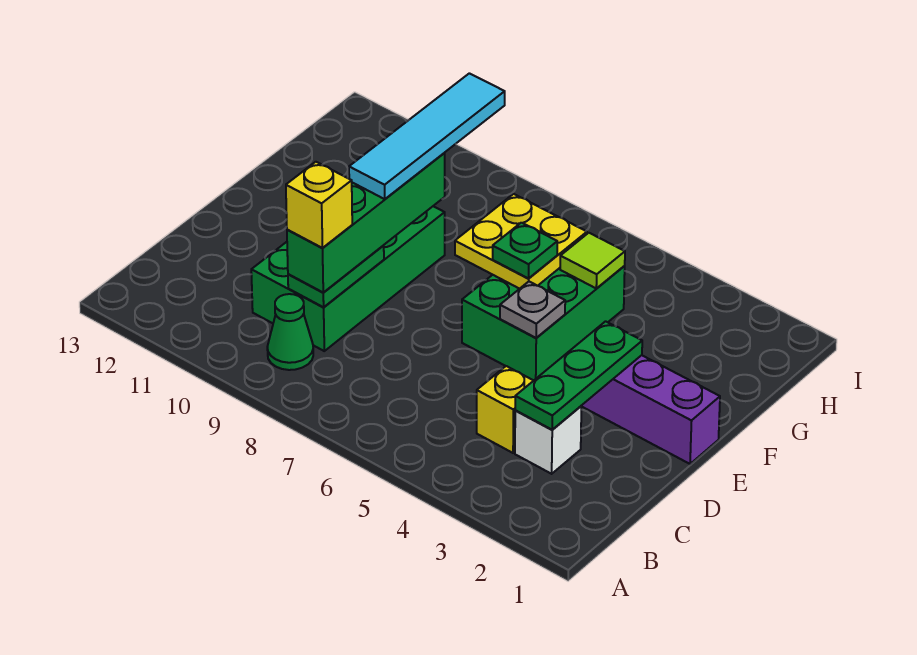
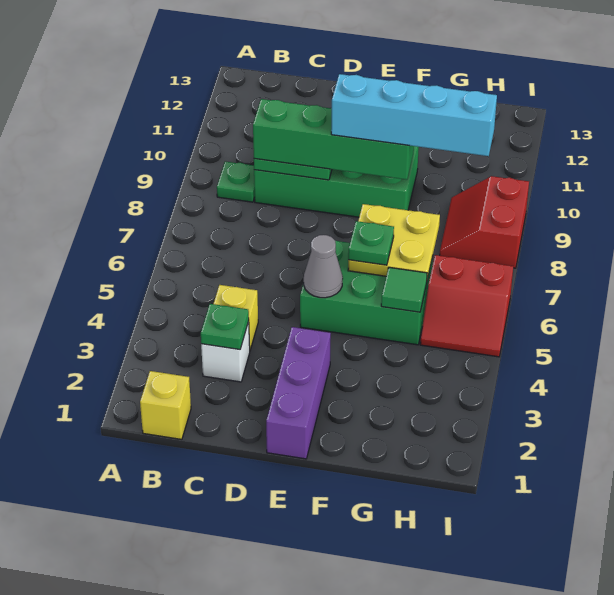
green cone B9 level 1 -> green plate B9 level 1
green plate C3:E3 level 2 -> green plate C3 level 2
yellow brick C9 level 4 -> yellow brick B1 level 1
grey plate E5 level 2 -> grey cone E5 level 2
cyan tile E9:H9 level 4 -> cyan brick E9:H9 level 4
lime tile G5 level 2 -> green tile G5 level 2
none -> red slope H5:I6 level 1 top 6
none -> red slope H8:I9 level 1 top I

